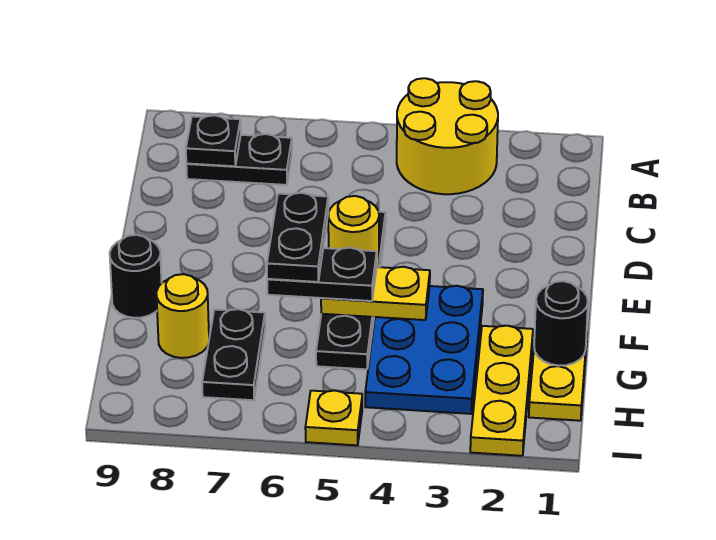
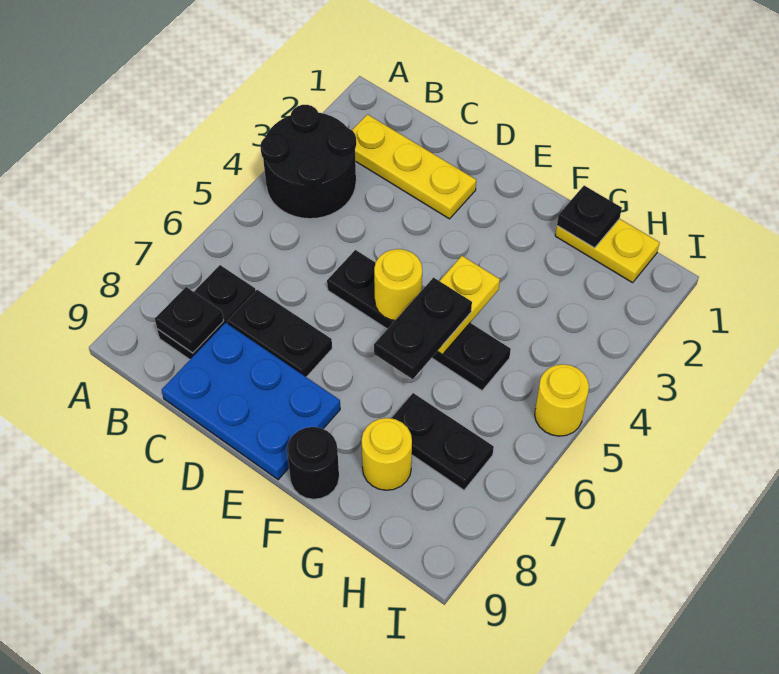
yellow round brick A3:B4 level 1 -> black round brick A3:B4 level 1
black plate E6:F6 level 4 -> black plate C7:D7 level 1
blue plate F3:H4 level 1 -> blue plate C8:E9 level 1
black round brick G1 level 2 -> black plate G1 level 2
yellow plate G2:I2 level 1 -> yellow plate B2:D2 level 1
yellow plate I5 level 1 -> yellow round brick I5 level 1

